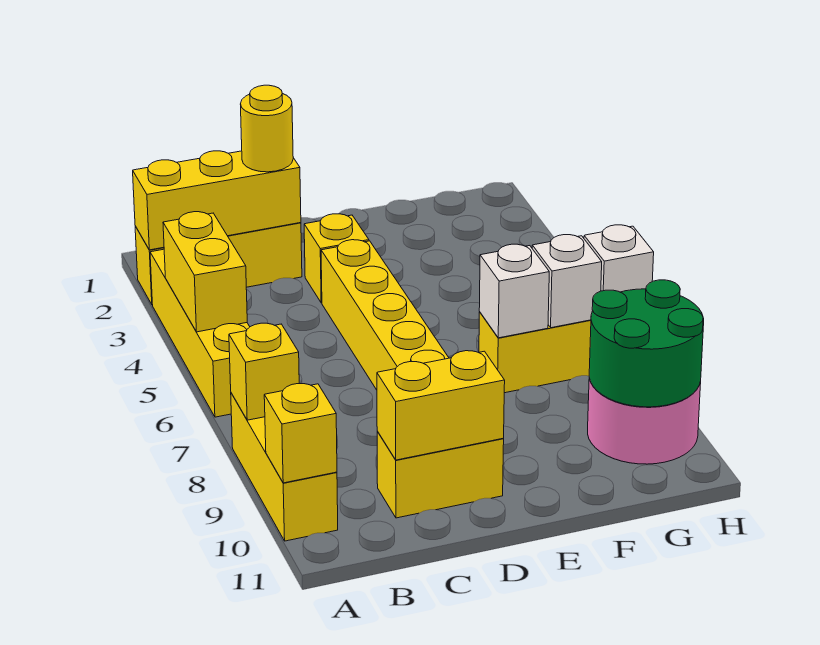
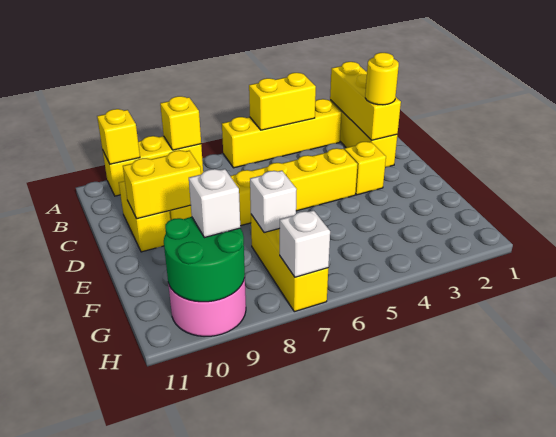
yellow brick C10:D10 level 2 -> yellow brick D9:D10 level 2
white brick G7 level 2 -> white brick G9 level 3

